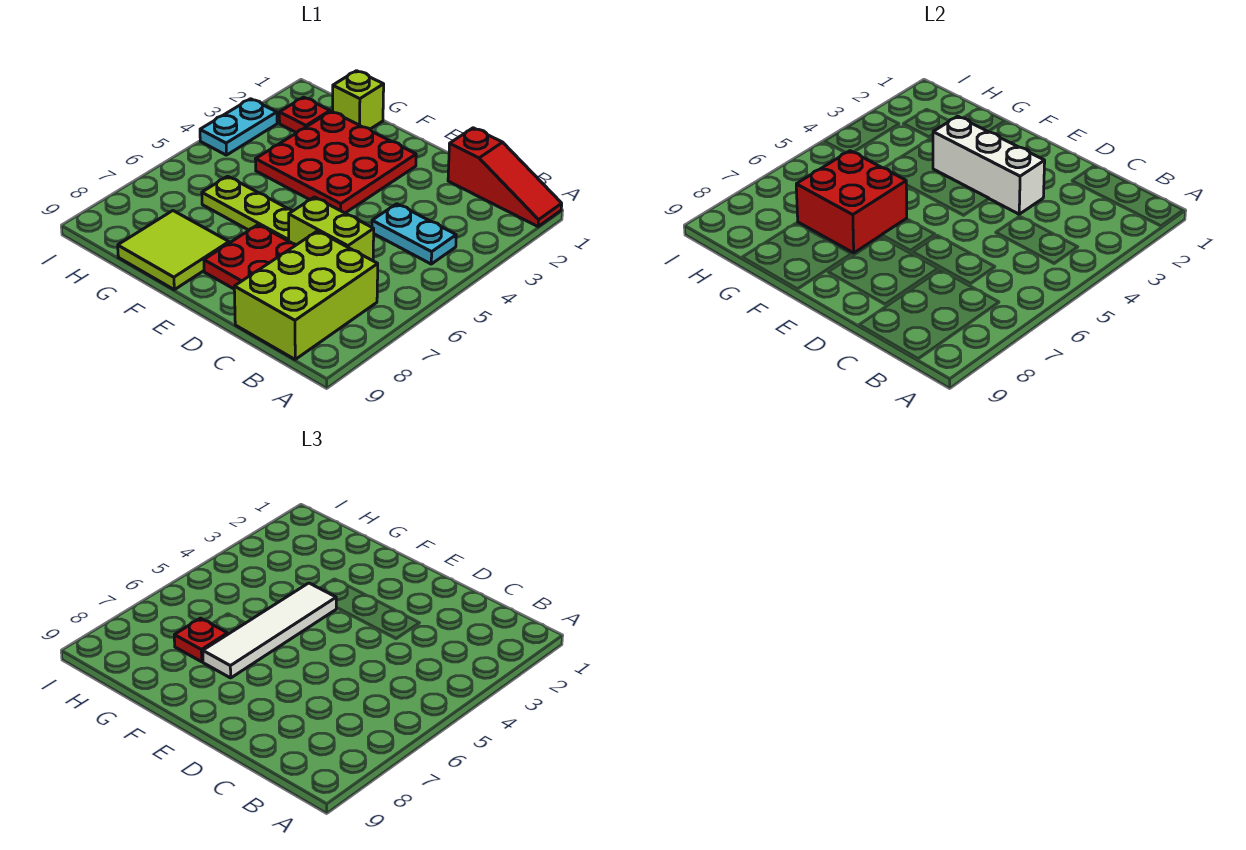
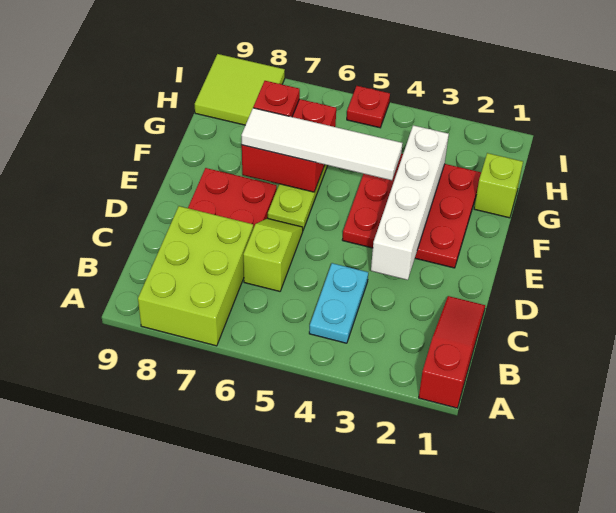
red slope A1:C1 level 1 top C -> red slope A1:C1 level 1 top A
lime brick B7:C9 level 1 -> lime brick A7:C8 level 1
lime brick C6:D6 level 1 -> lime slope C6:D6 level 1 top C
white brick D3:F3 level 2 -> white brick D3:G3 level 2
lime tile F8:G9 level 1 -> lime tile H8:I9 level 1
red plate H2 level 1 -> red plate I5 level 1
cyan plate I3:I4 level 1 -> none

